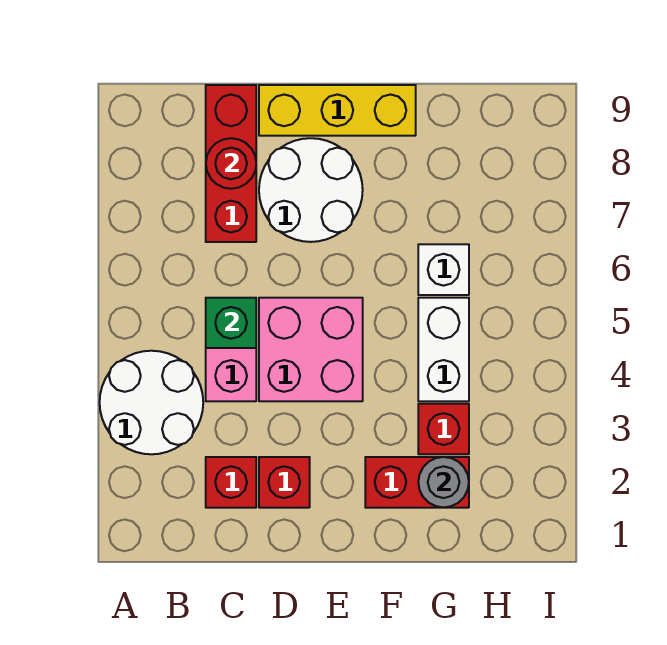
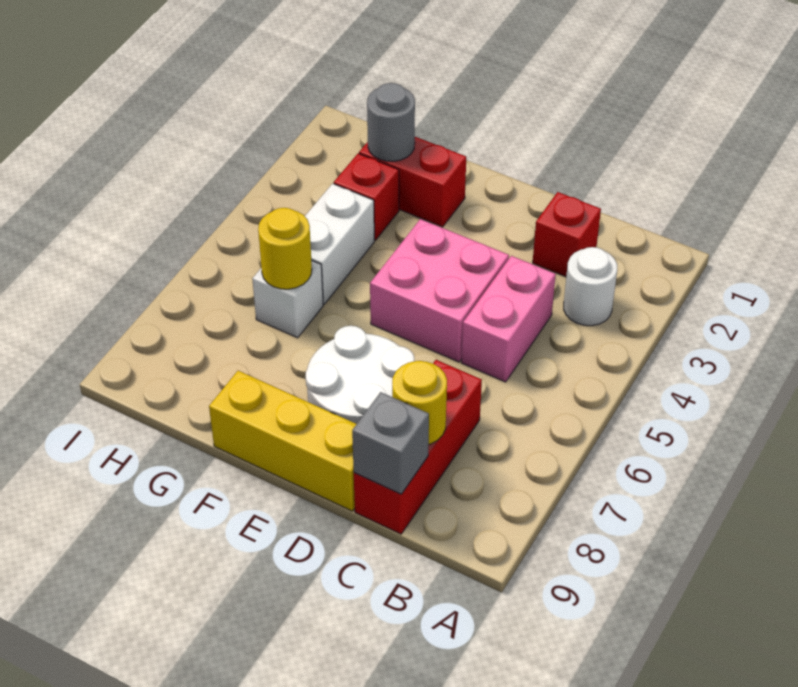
white round brick A3:B4 level 1 -> white round brick B3 level 1
green brick C5 level 2 -> none
red round brick C8 level 2 -> yellow round brick C8 level 2
none -> grey brick C9 level 2
red brick D2 level 1 -> none
none -> yellow round brick G6 level 2

